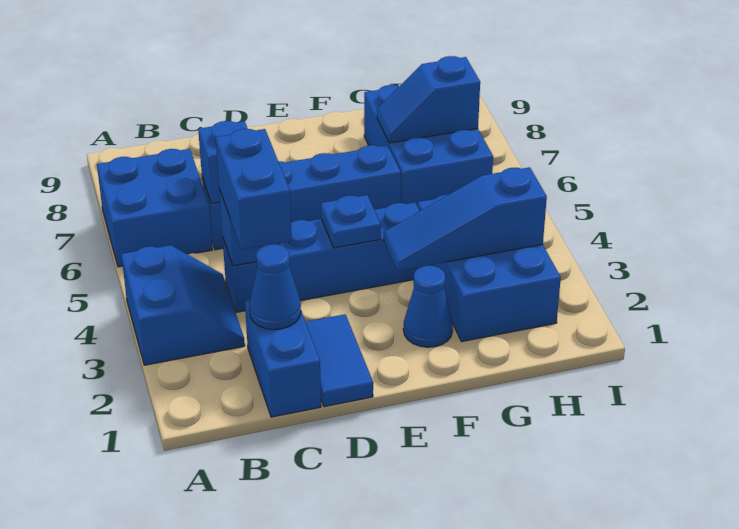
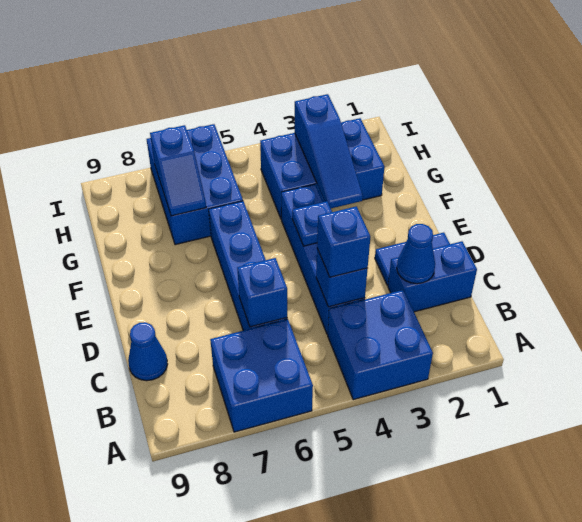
blue slope A3:B4 level 1 top A -> blue brick A3:B4 level 1
blue brick C3:C4 level 3 -> blue brick C4 level 3
blue cone F2 level 1 -> blue cone C9 level 1
blue brick G6:H8 level 1 -> blue brick G6:I7 level 1

